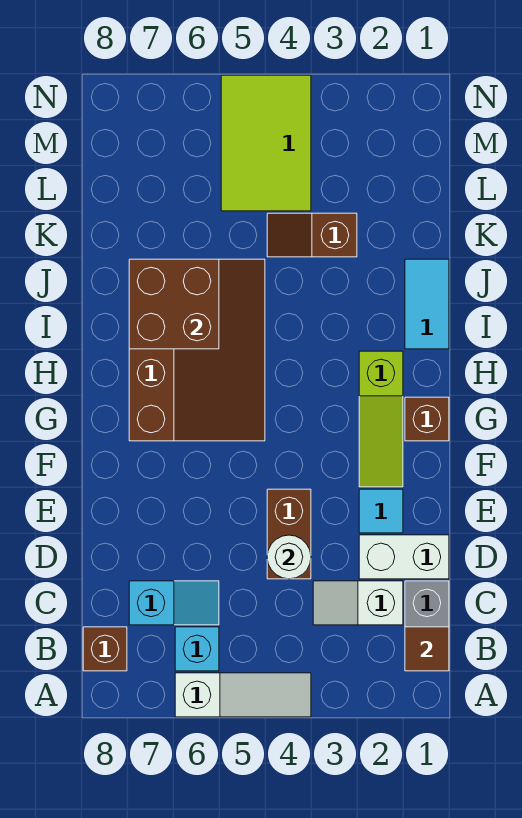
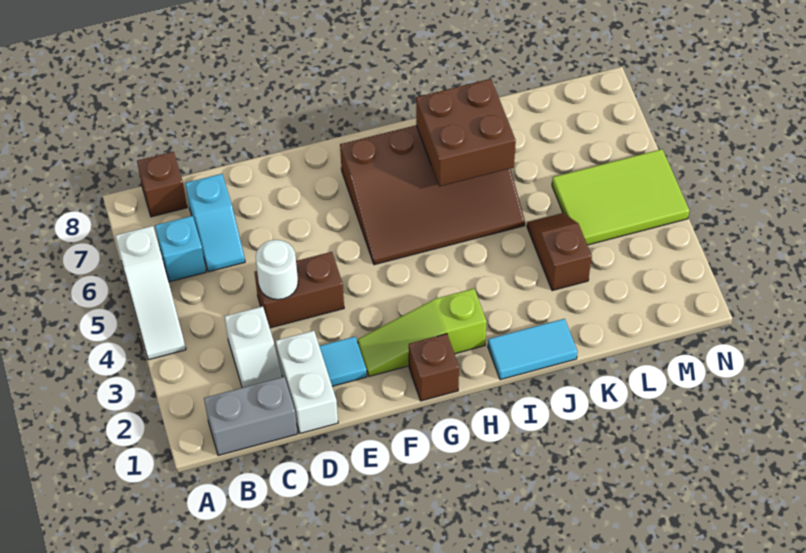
brown tile B1 level 2 -> none
white slope C2:C3 level 1 top 2 -> white slope C2:C3 level 1 top 3

